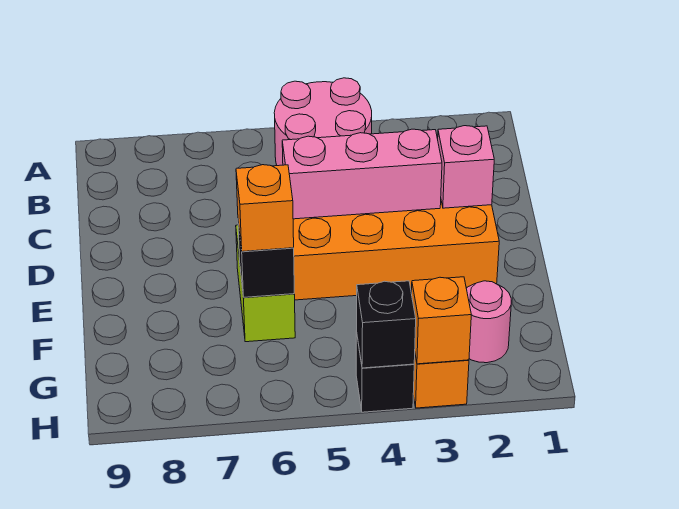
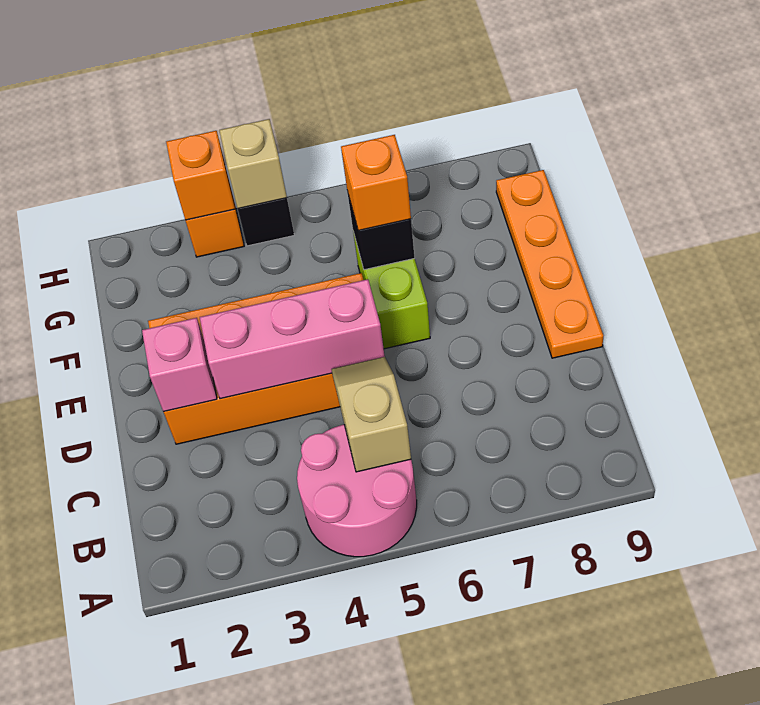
none -> tan slope B5:C5 level 2 top B
none -> orange plate D9:G9 level 1
pink round brick G2 level 1 -> none
black brick H4 level 2 -> tan brick H4 level 2

